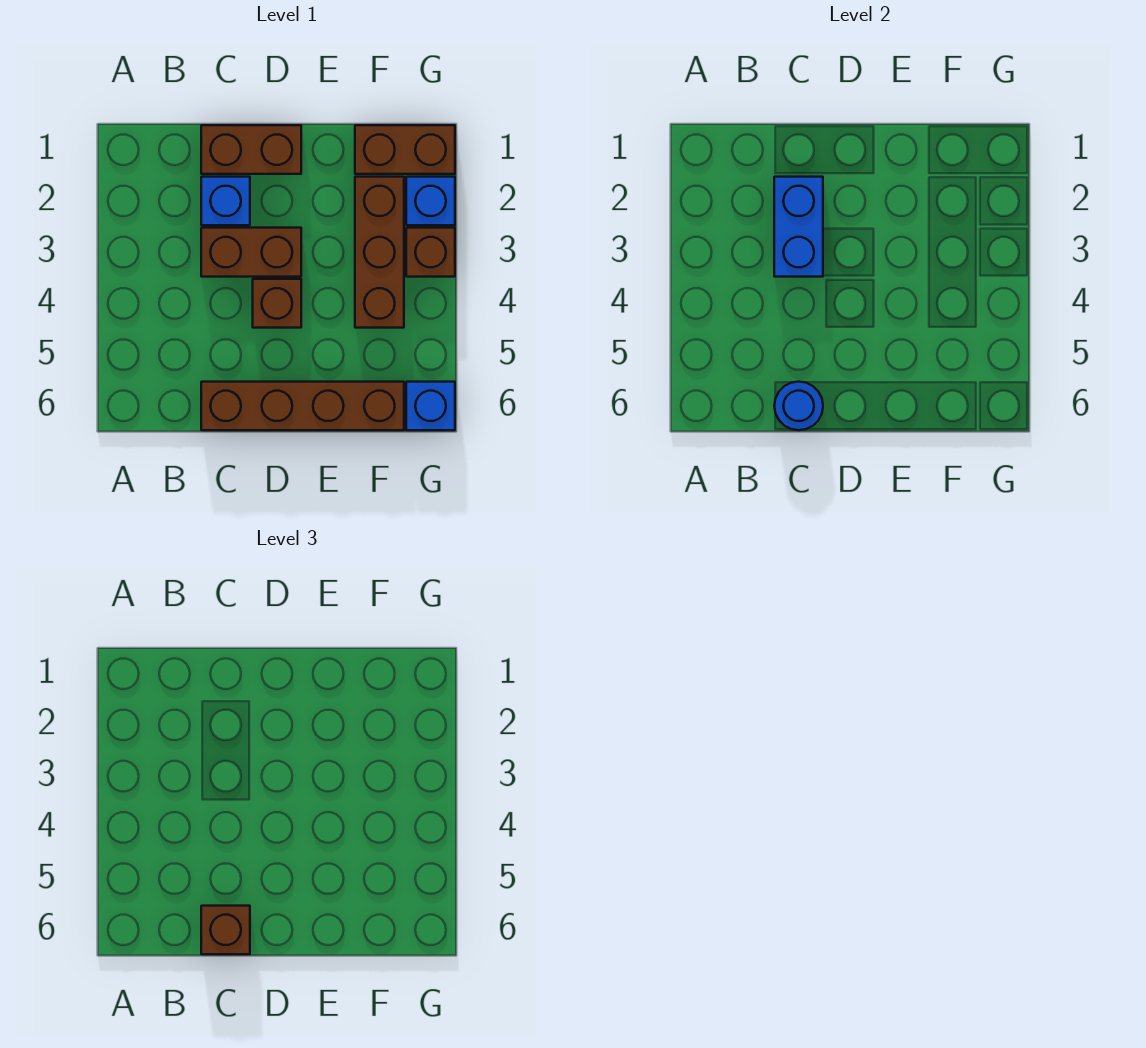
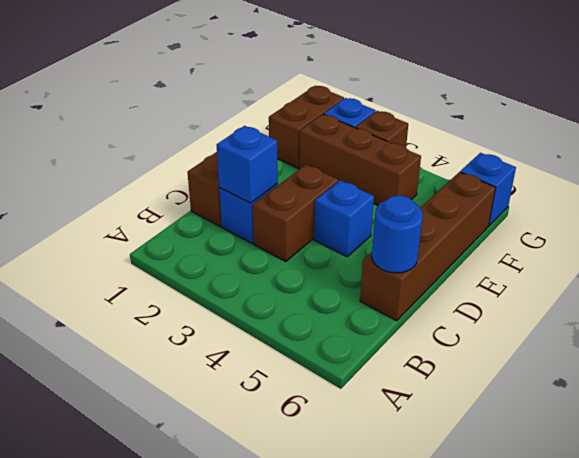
blue brick C2:C3 level 2 -> blue brick C2 level 2
brown brick C6 level 3 -> none
brown brick D4 level 1 -> blue brick D4 level 1

